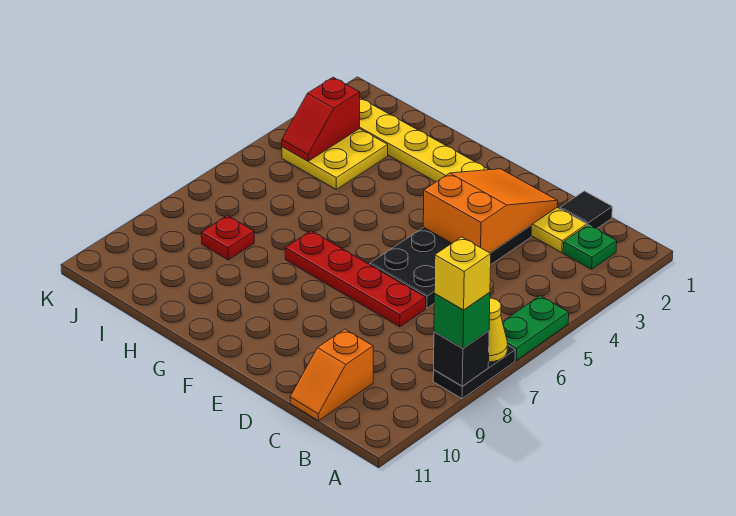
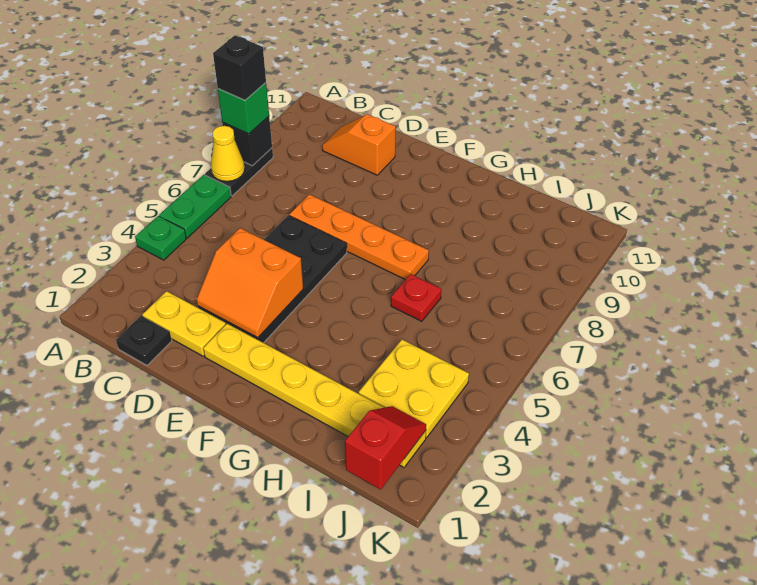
yellow brick A8 level 4 -> black brick A8 level 4
green plate B2 level 1 -> green plate A4 level 1
black tile C1 level 1 -> black plate C1 level 1
orange slope C10:C11 level 1 top 10 -> orange slope C10:D10 level 1 top D
orange slope D2:E4 level 2 top 4 -> orange slope D3:E4 level 2 top 4
red plate D7:G7 level 1 -> orange plate D7:G7 level 1
red plate I8 level 1 -> red plate H6 level 1
red slope J3:J4 level 2 top 3 -> red slope J1:J2 level 2 top 1

